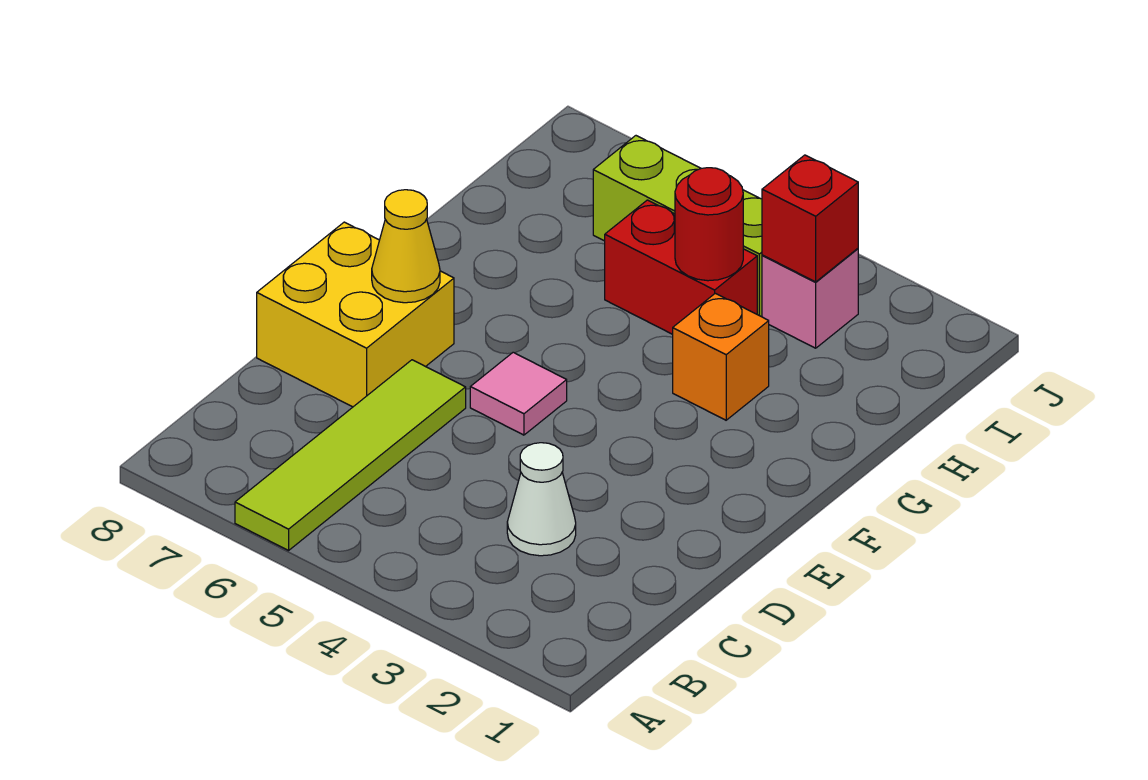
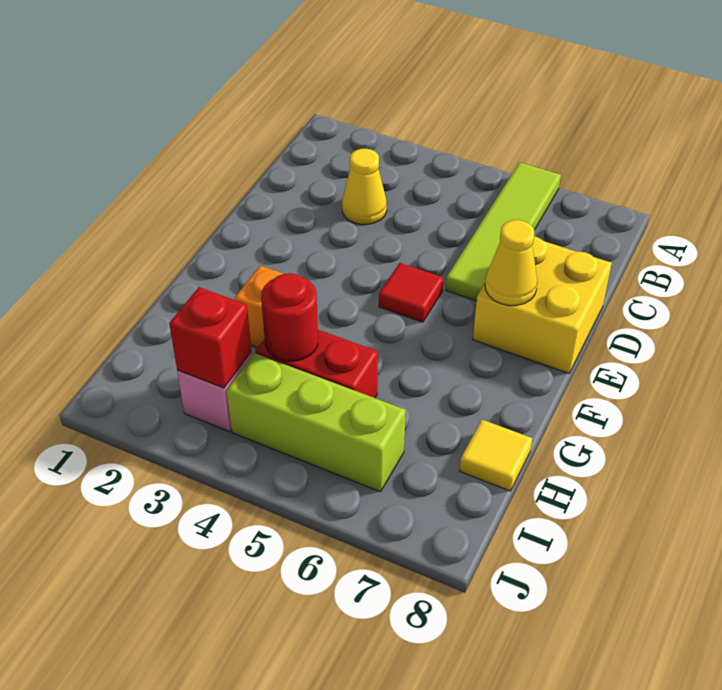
white cone C3 level 1 -> yellow cone C3 level 1
pink tile E5 level 1 -> red tile E5 level 1
none -> yellow tile H8 level 1

